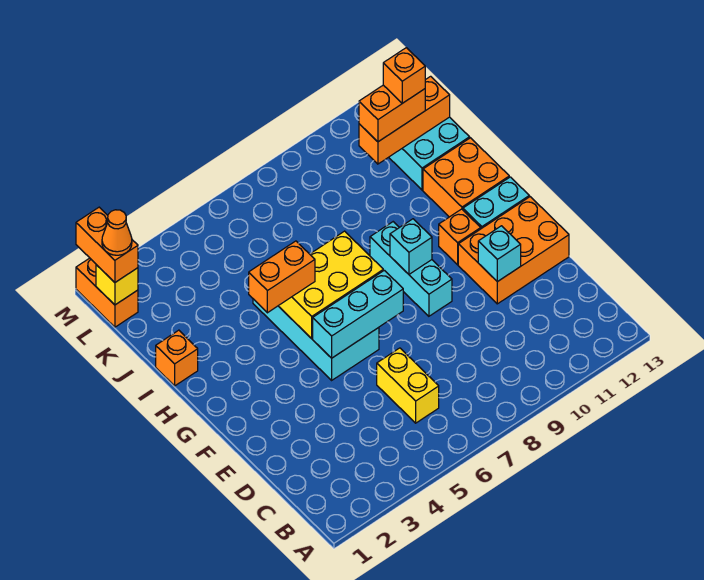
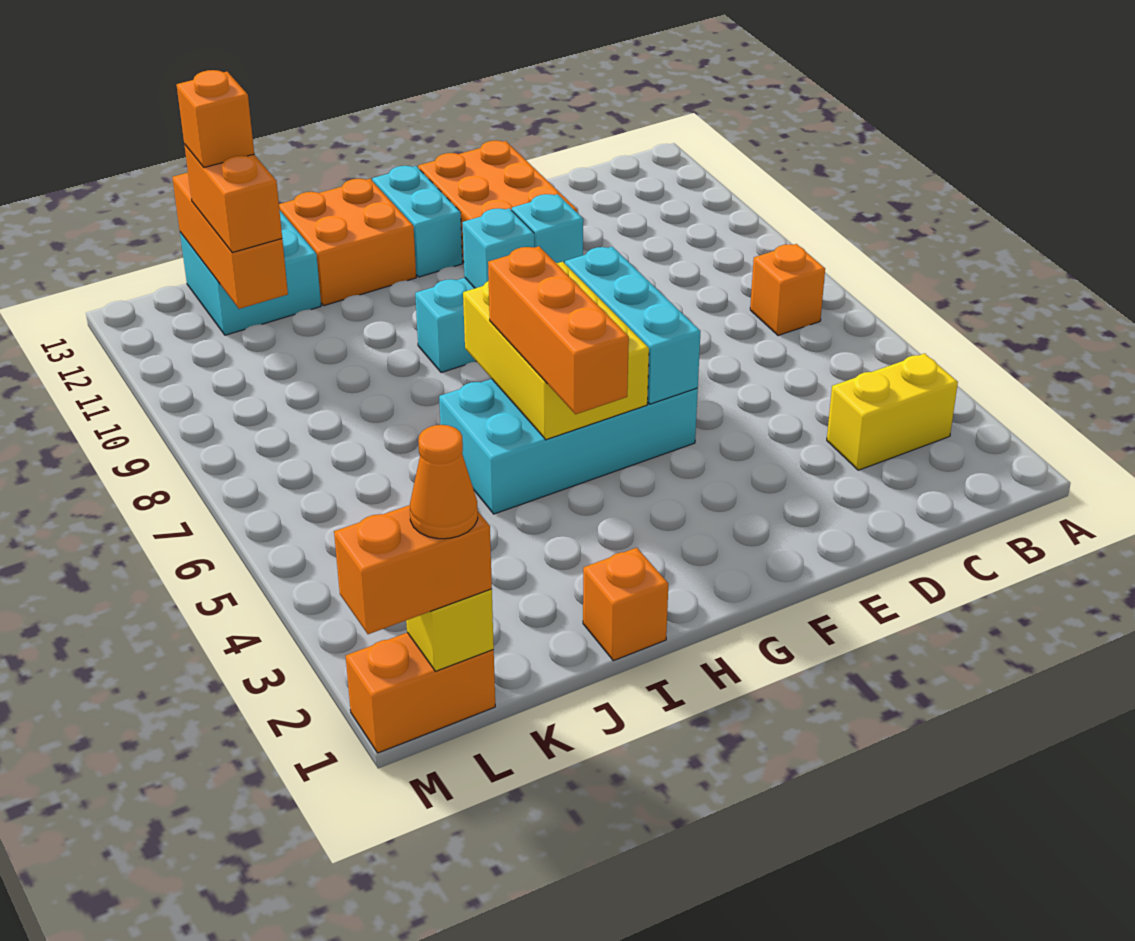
yellow brick C6:D6 level 1 -> yellow brick B3:C3 level 1
cyan brick E11 level 2 -> cyan brick F9 level 2
orange brick G11 level 1 -> orange brick B7 level 1
orange brick H4:H5 level 3 -> orange brick H4:H6 level 3

